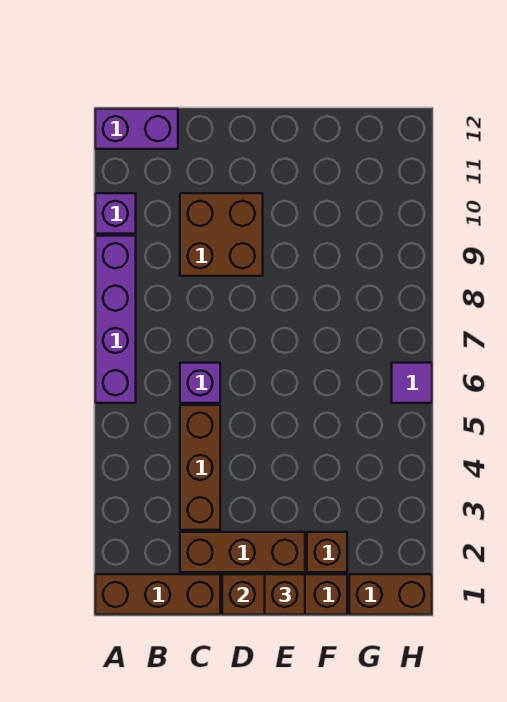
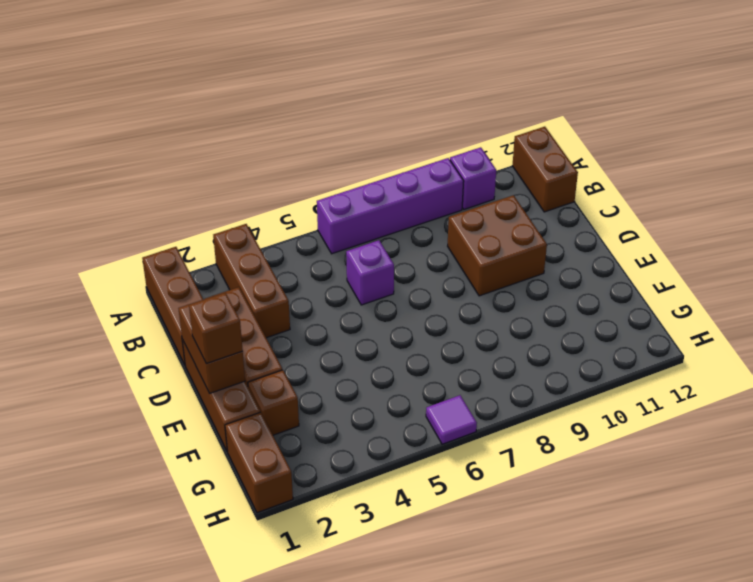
purple brick A12:B12 level 1 -> brown brick A12:B12 level 1
brown brick C3:C5 level 1 -> brown brick A3:C3 level 1

